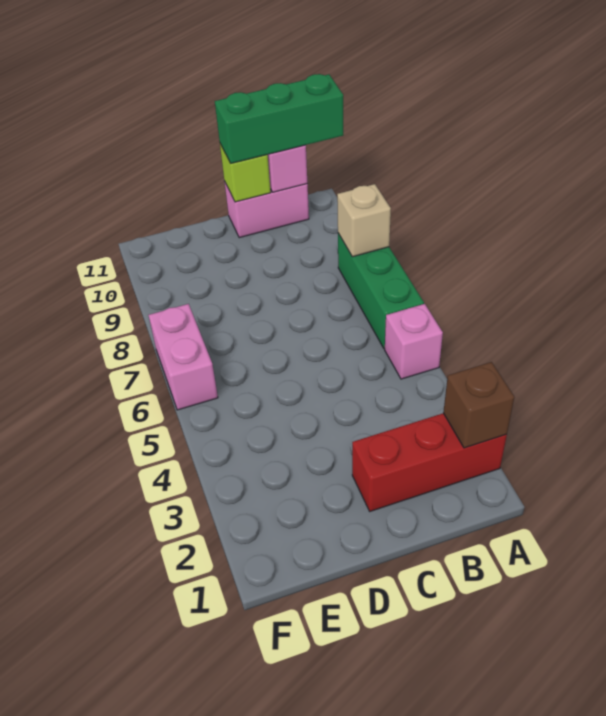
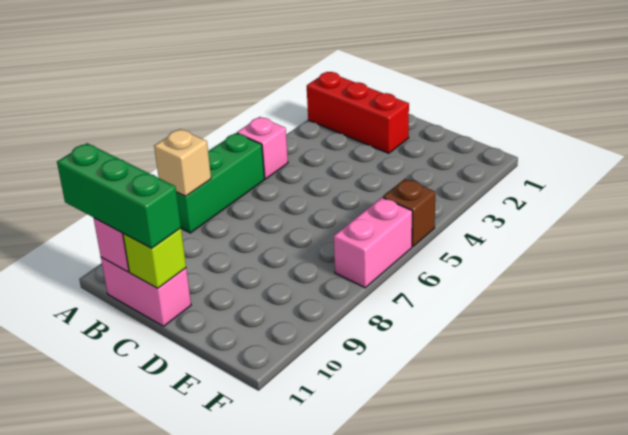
brown brick A2 level 2 -> brown brick F5 level 1

